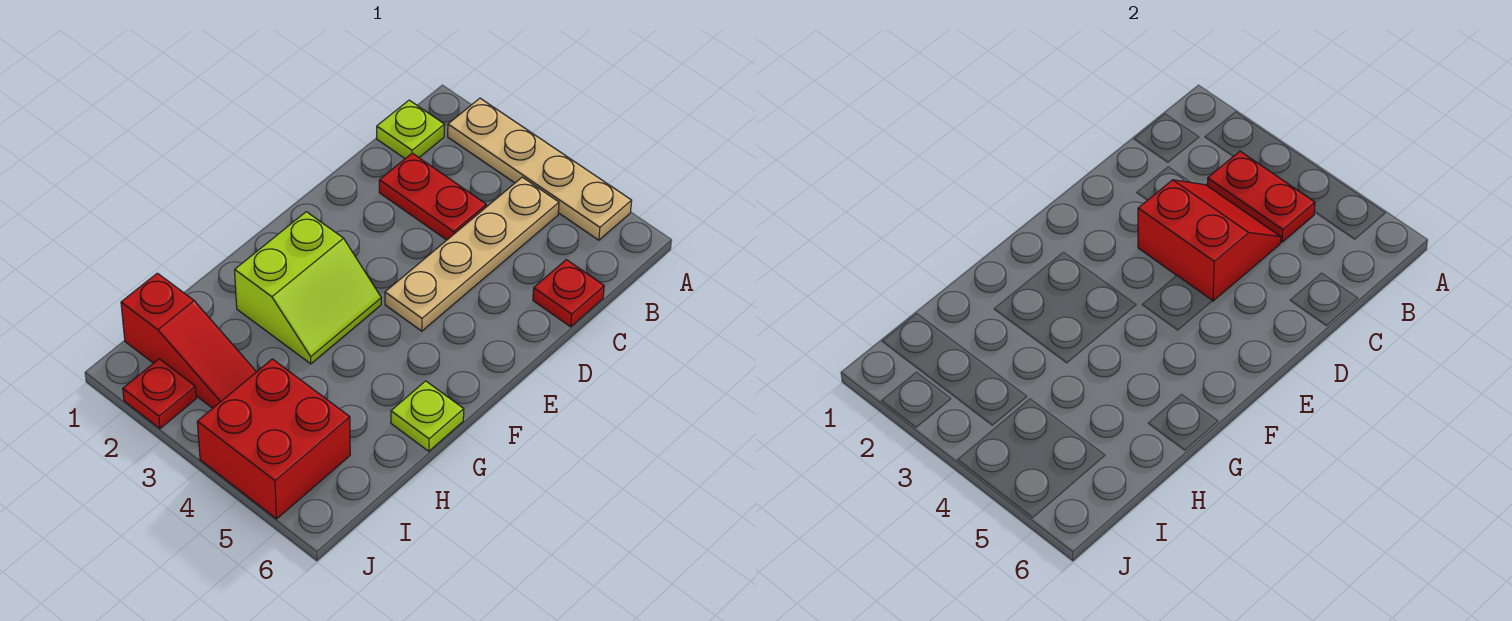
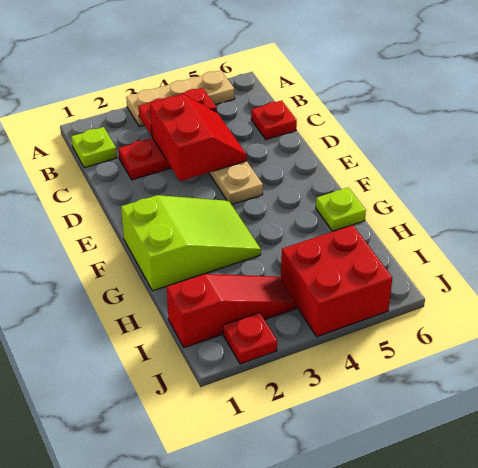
tan plate A2:A5 level 1 -> tan plate A3:A5 level 1
red slope C3:D4 level 2 top D -> red slope C3:D4 level 2 top 3
lime slope F2:G3 level 1 top 2 -> lime slope F1:G3 level 1 top 1

